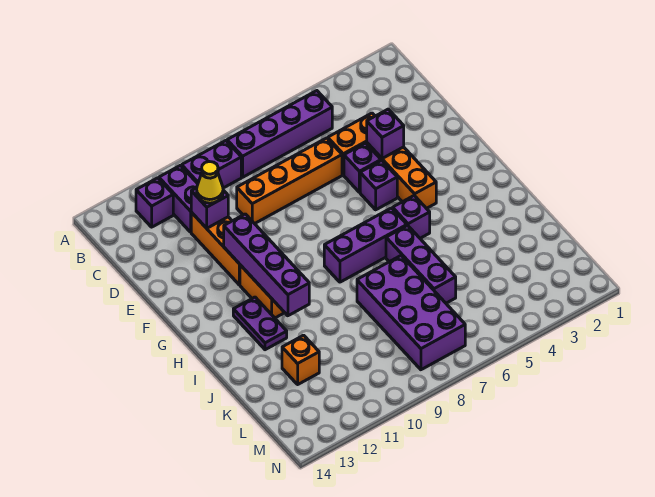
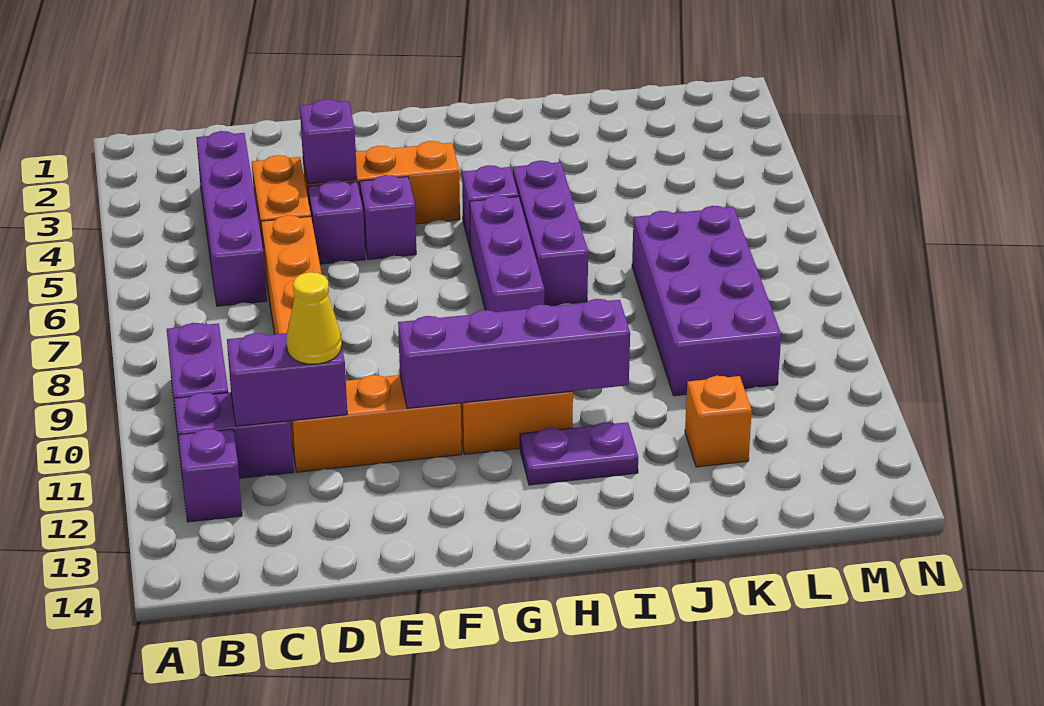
purple brick B5:B8 level 1 -> purple brick C3:C6 level 1
purple brick D11 level 2 -> purple brick C11:D11 level 2
purple brick I6:K6 level 1 -> purple brick I5:I7 level 1
purple brick J7:M8 level 1 -> purple brick K7:L10 level 1

